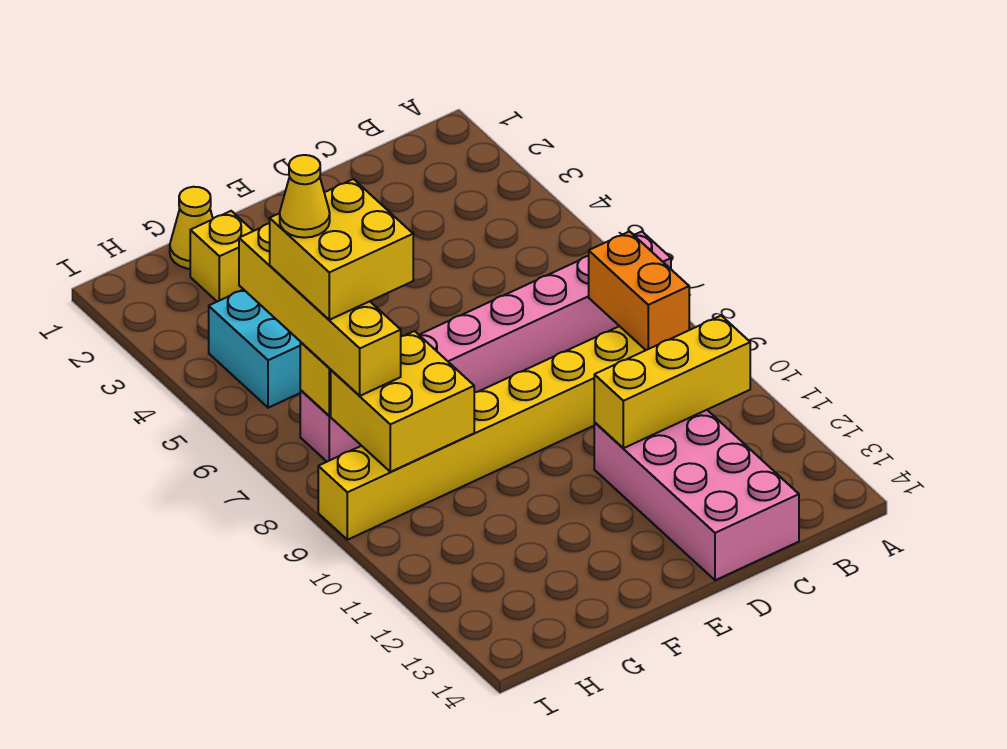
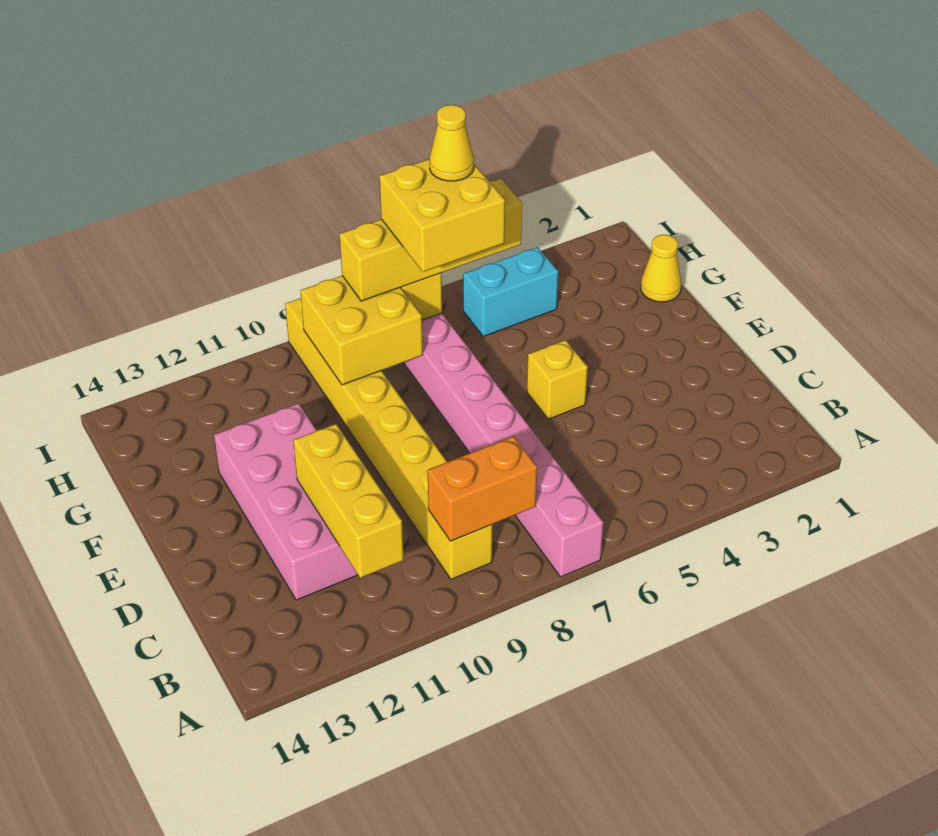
pink brick C11:D14 level 1 -> pink brick C11:F12 level 1
yellow brick G2 level 1 -> yellow brick E5 level 1

